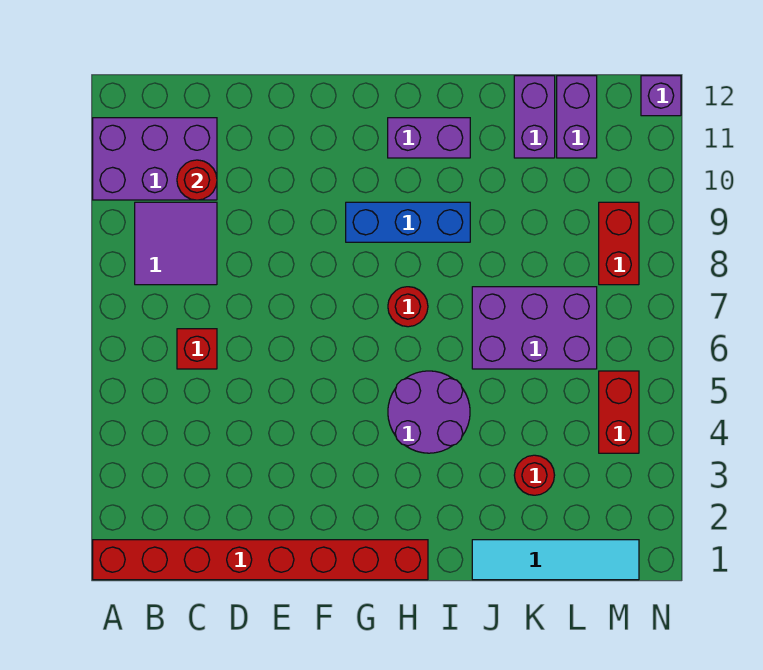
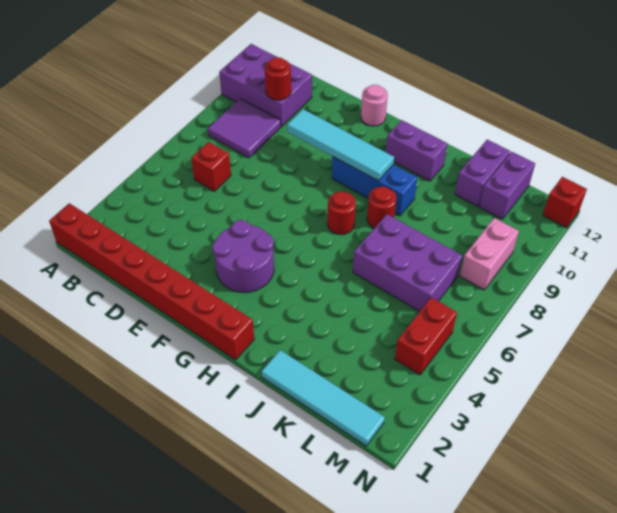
none -> cyan tile E9:H9 level 2
none -> pink round brick F12 level 1
purple round brick H4:I5 level 1 -> purple round brick F3:G4 level 1
red round brick K3 level 1 -> red round brick I8 level 1
red brick M8:M9 level 1 -> pink brick M8:M9 level 1
purple brick N12 level 1 -> red brick N12 level 1

